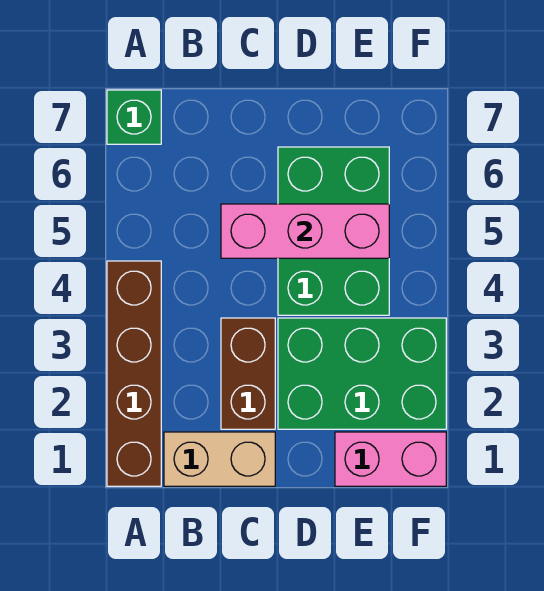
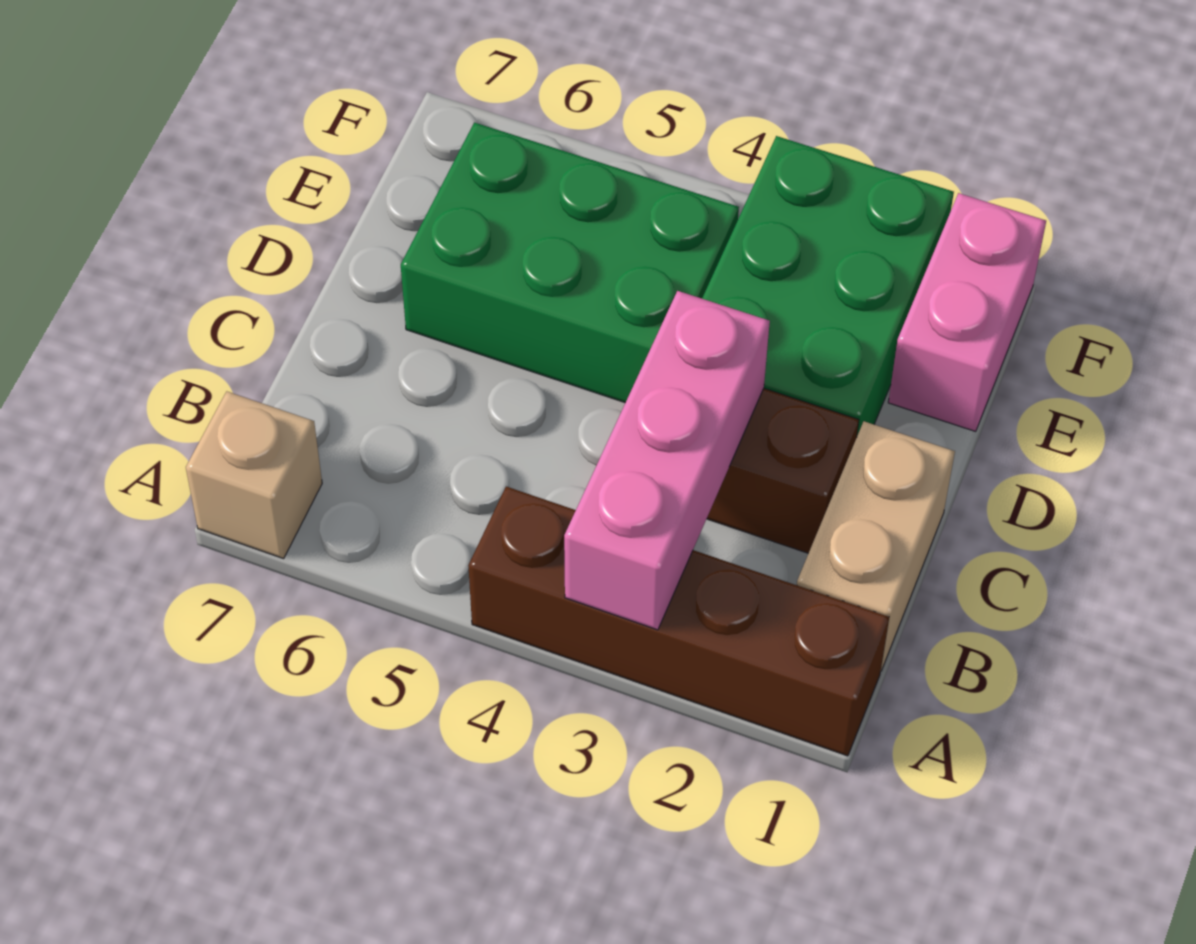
green brick A7 level 1 -> tan brick A7 level 1
pink brick C5:E5 level 2 -> pink brick A3:C3 level 2

